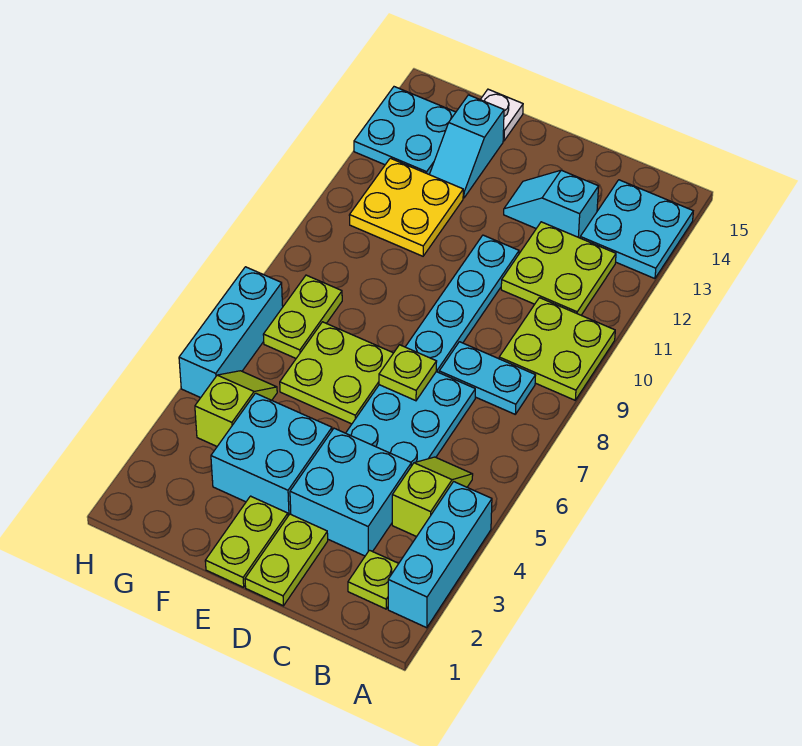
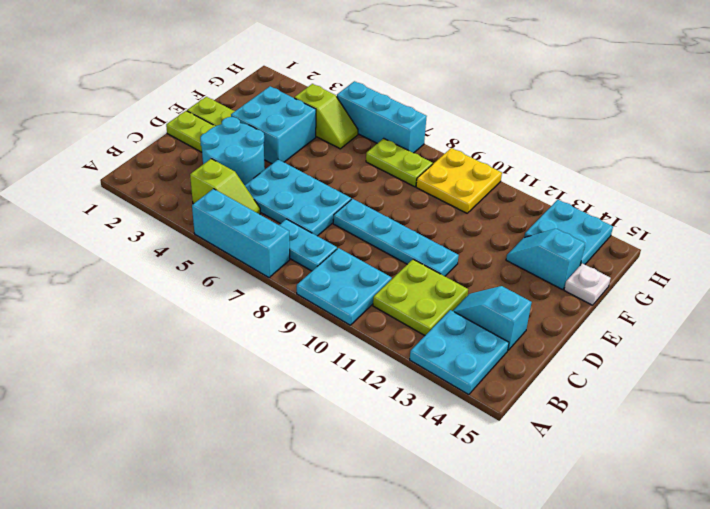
cyan brick A2:A4 level 1 -> cyan brick A5:A7 level 1
lime plate A9:B10 level 1 -> cyan plate A9:B10 level 1
lime plate B2 level 1 -> none
cyan plate B8:C8 level 1 -> cyan plate B7:B8 level 1
cyan brick C3:D4 level 1 -> cyan round brick C3:D4 level 1
cyan slope C13:D13 level 1 top C -> cyan slope C13:C14 level 1 top 14
lime plate D7 level 2 -> none
lime plate E6:F7 level 1 -> none
yellow plate F11:G12 level 1 -> yellow plate G9:H10 level 1

